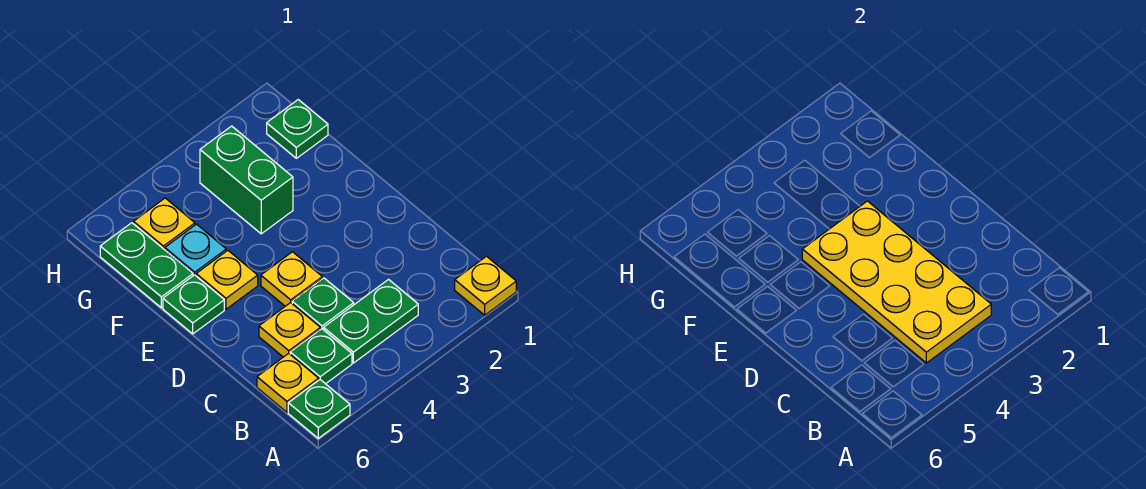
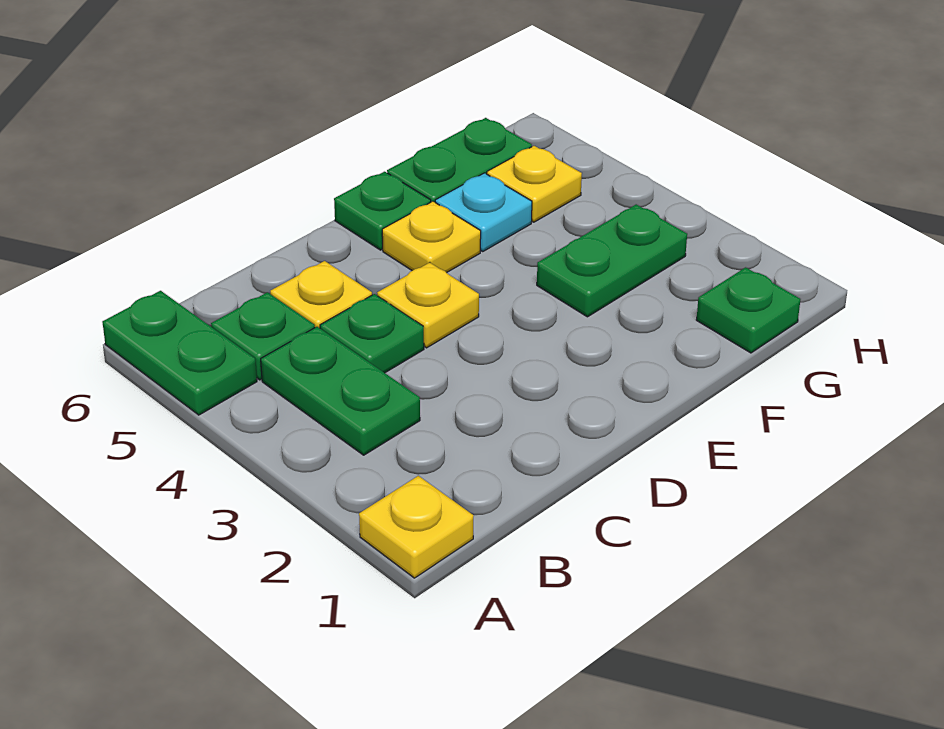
green plate A6 level 1 -> green plate A5:A6 level 1
yellow plate B3:E4 level 2 -> none
yellow plate B6 level 1 -> none
green brick F3:G3 level 1 -> green plate F3:G3 level 1

